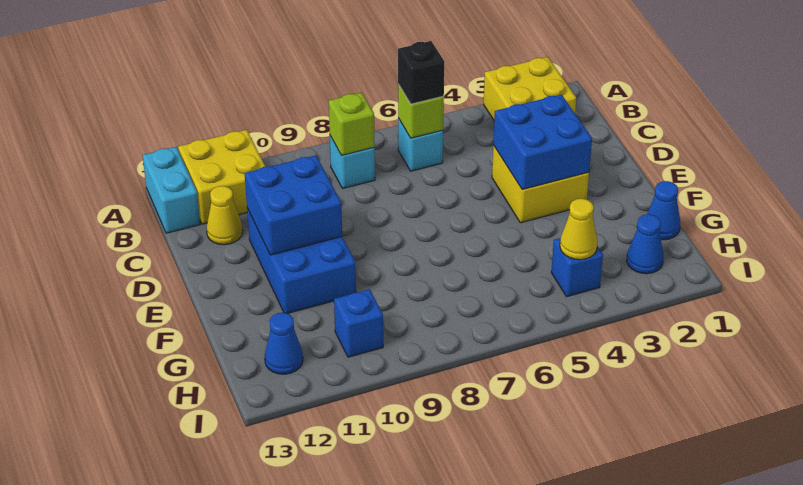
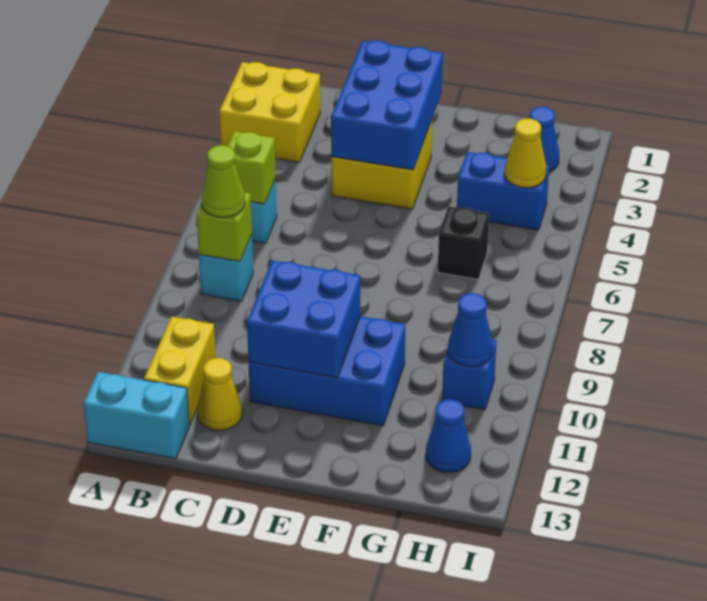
yellow brick A11:B12 level 1 -> yellow brick B11:B12 level 1
black brick B6 level 3 -> black brick G6 level 1
none -> lime cone B8 level 3
blue brick D3:E4 level 2 -> blue brick D2:E4 level 2
blue cone G1 level 1 -> blue cone H10 level 2
blue brick H4 level 1 -> blue brick G4:H4 level 1

